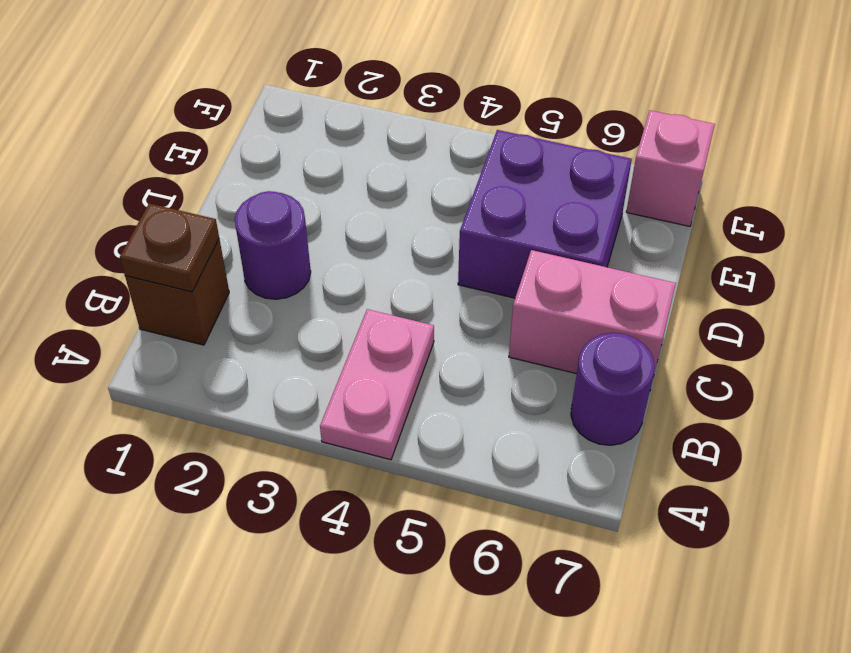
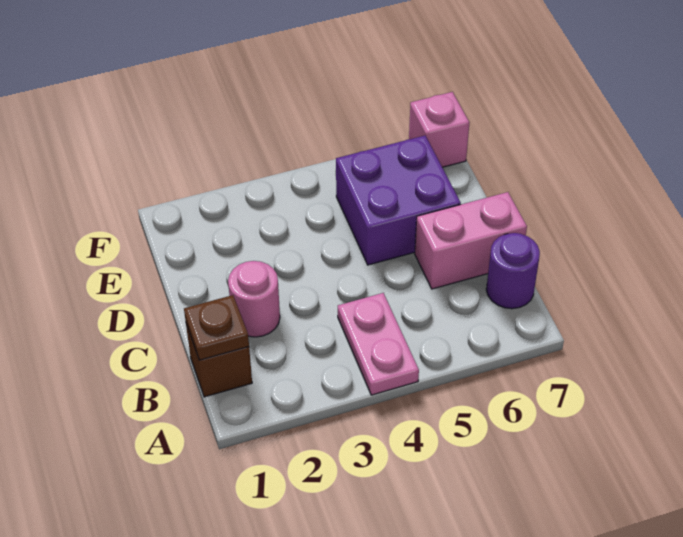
purple round brick C2 level 1 -> pink round brick C2 level 1

